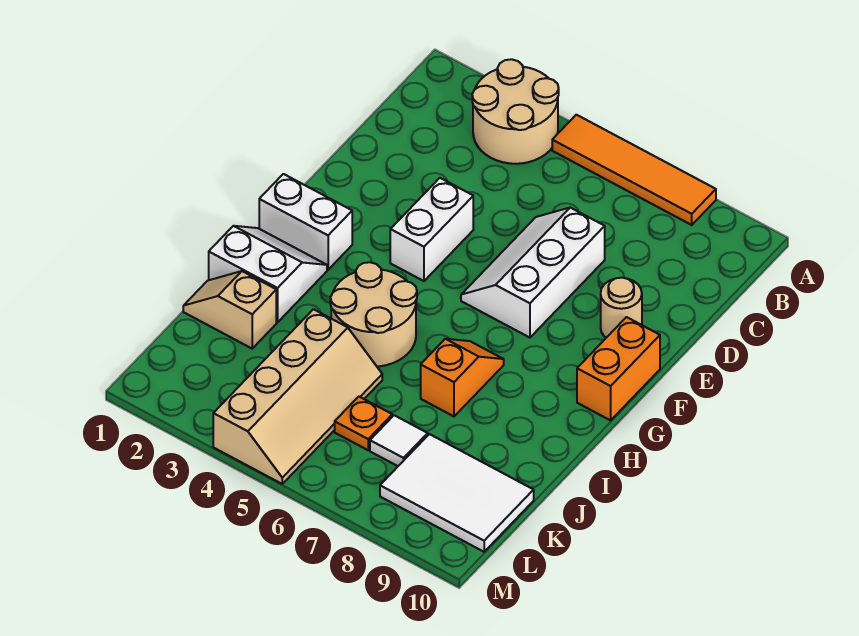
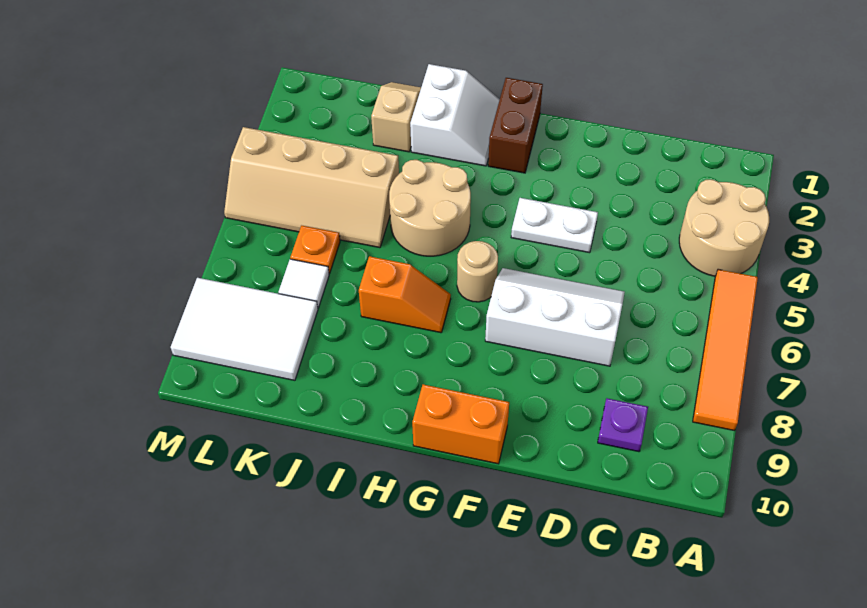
none -> purple plate C9 level 1
white brick E4:F4 level 1 -> white plate E4:F4 level 1
tan round brick E9 level 1 -> tan round brick G6 level 1
white brick G1:G2 level 1 -> brown brick G1:G2 level 1
white tile K8:L10 level 1 -> white tile K8:M9 level 1

